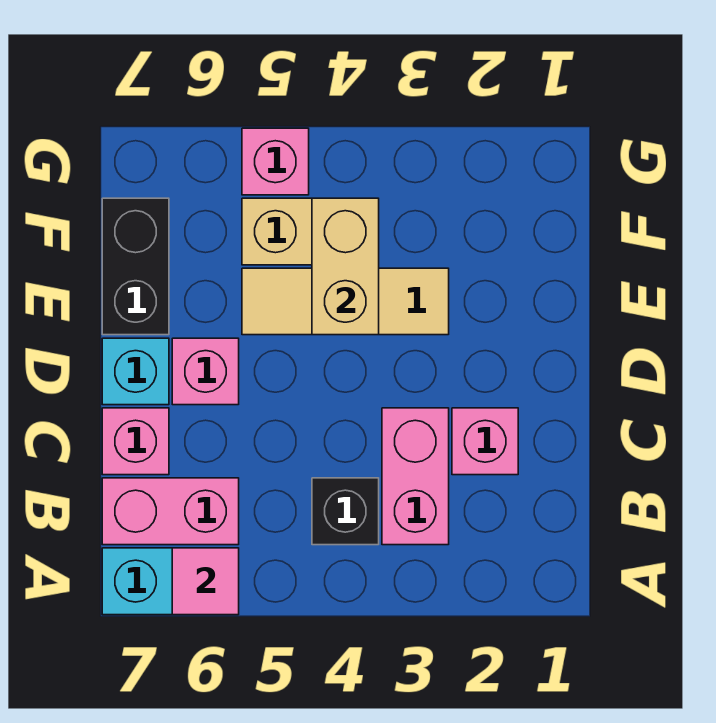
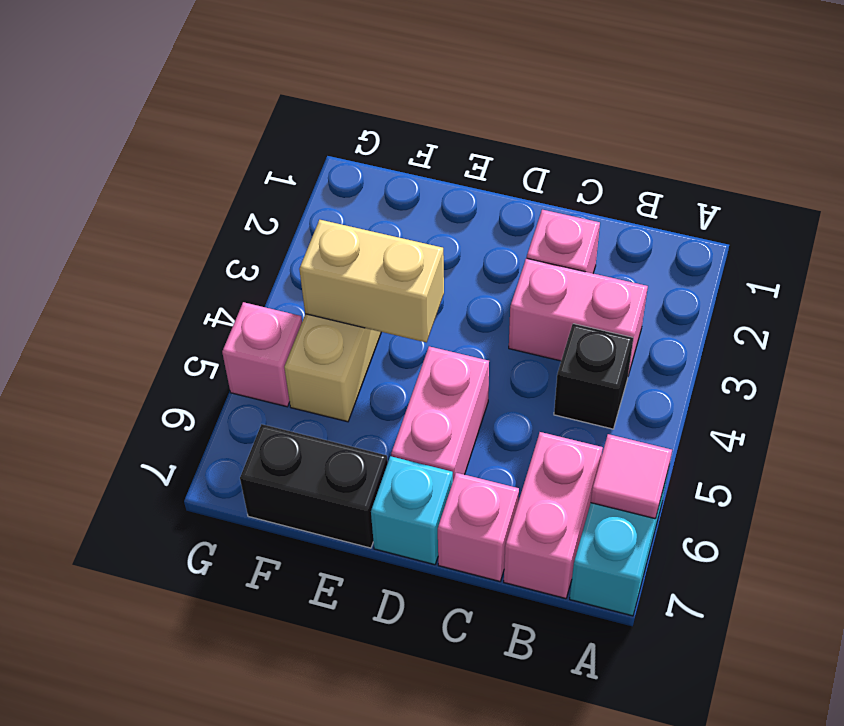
pink brick D6 level 1 -> pink brick D5:D6 level 1
tan tile E3:E5 level 1 -> none

